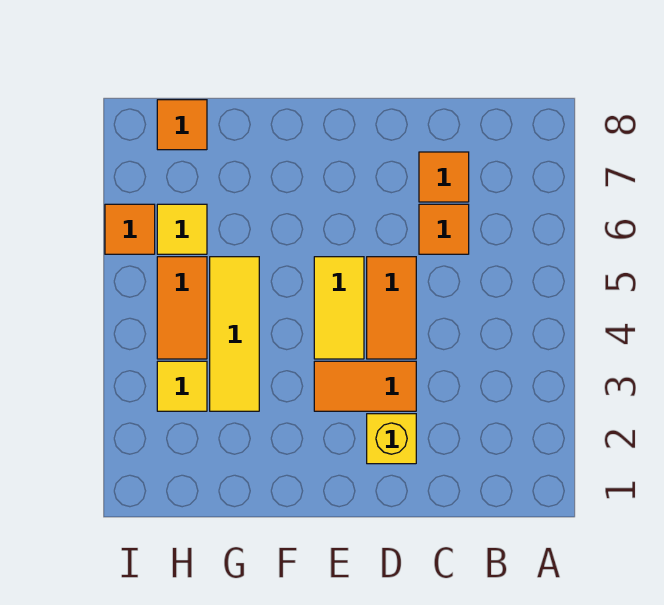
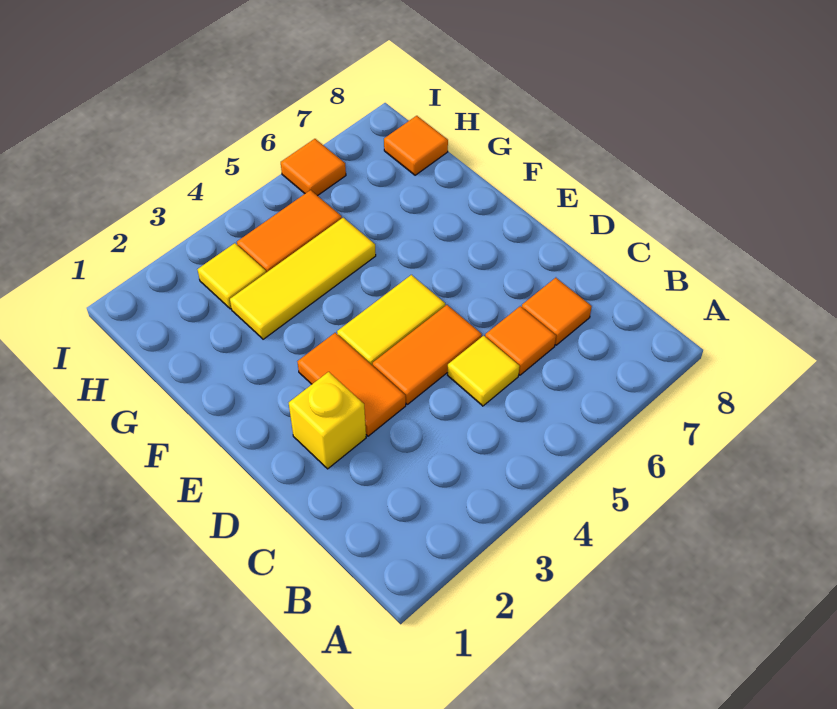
yellow tile H6 level 1 -> yellow tile C5 level 1

